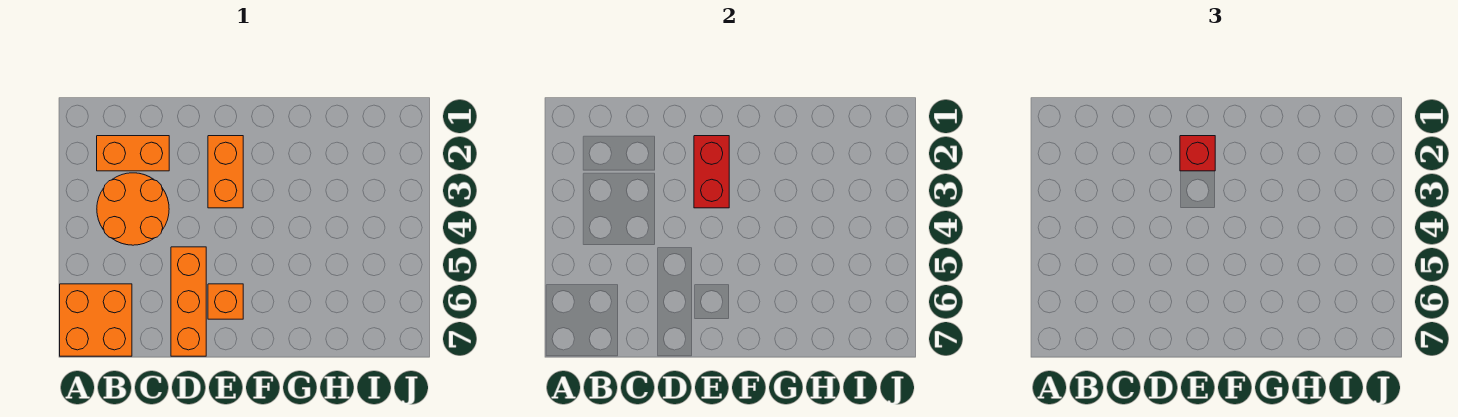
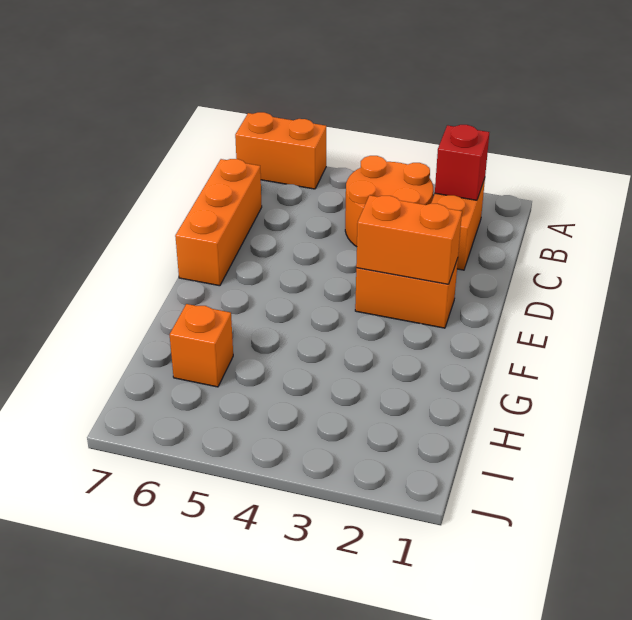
orange brick A6:B7 level 1 -> orange brick A6:A7 level 1
orange brick D5:D7 level 1 -> orange brick C7:E7 level 1
red brick E2:E3 level 2 -> orange brick E2:E3 level 2
red brick E2 level 3 -> red brick B2 level 2
orange brick E6 level 1 -> orange brick H6 level 1

